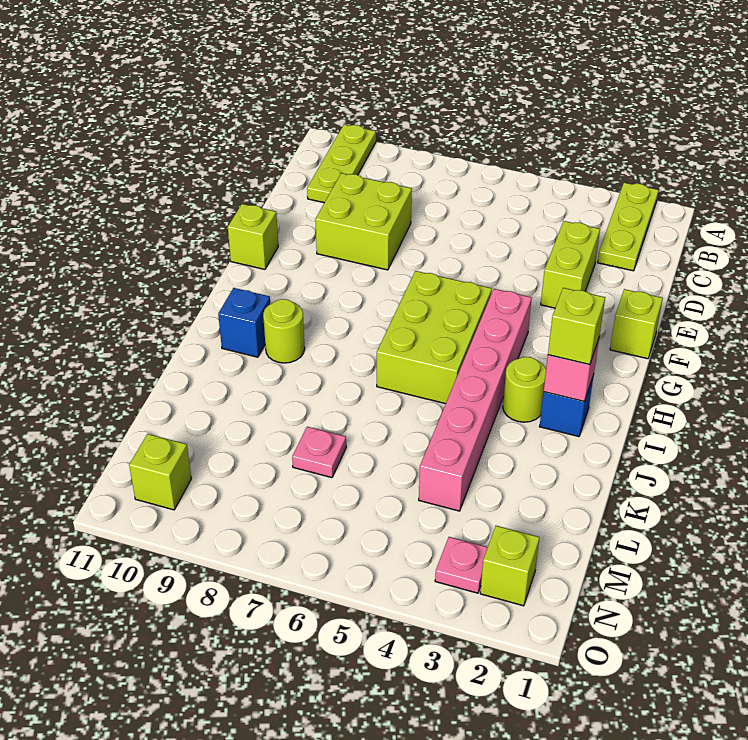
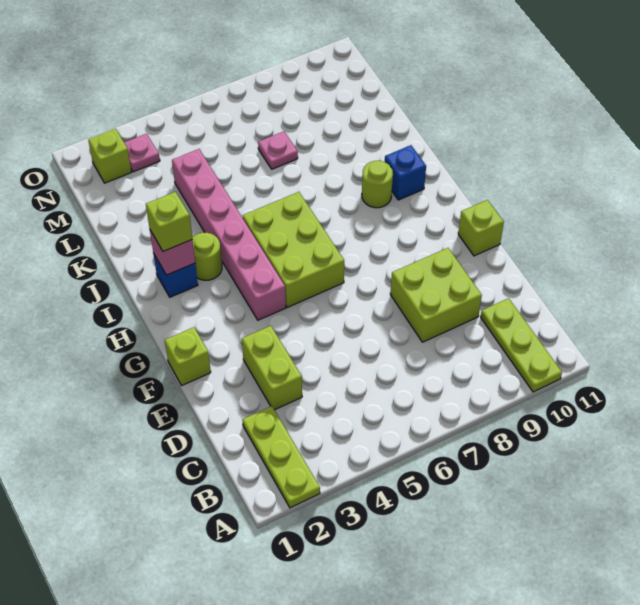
lime brick N10 level 1 -> none

